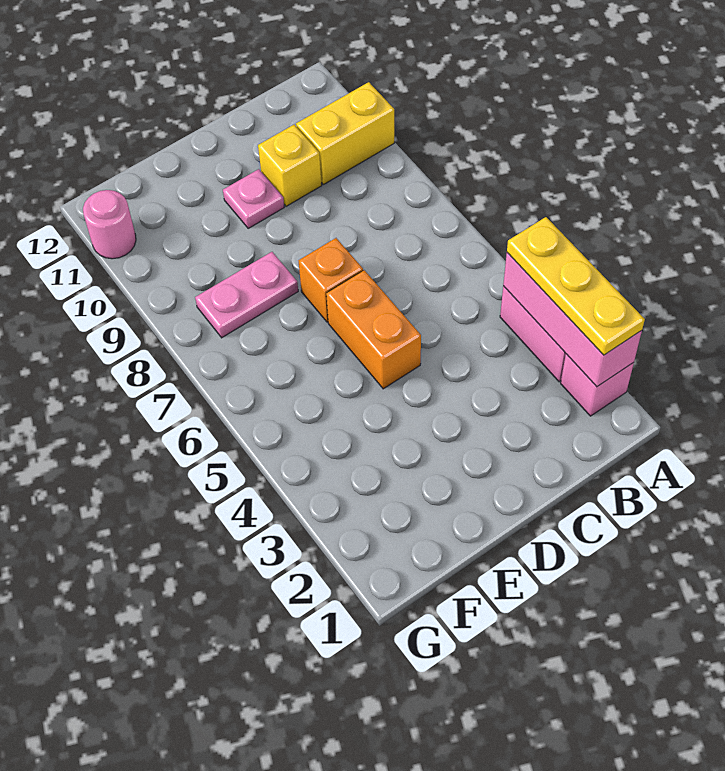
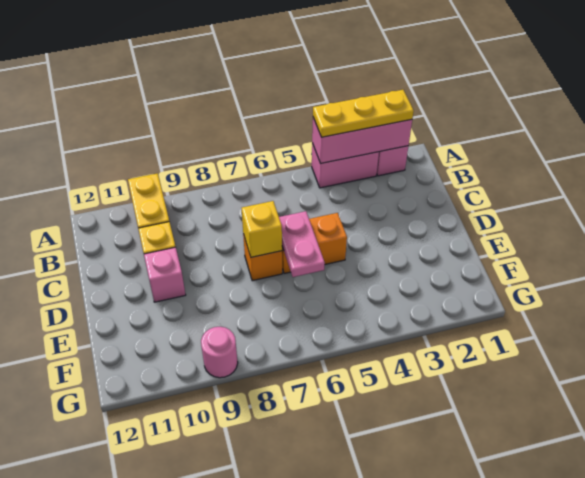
none -> yellow brick D7 level 2
pink plate D10 level 1 -> pink brick D10 level 1
pink plate E8:F8 level 1 -> pink plate D6:E6 level 2
pink round brick G11 level 1 -> pink round brick G9 level 1

